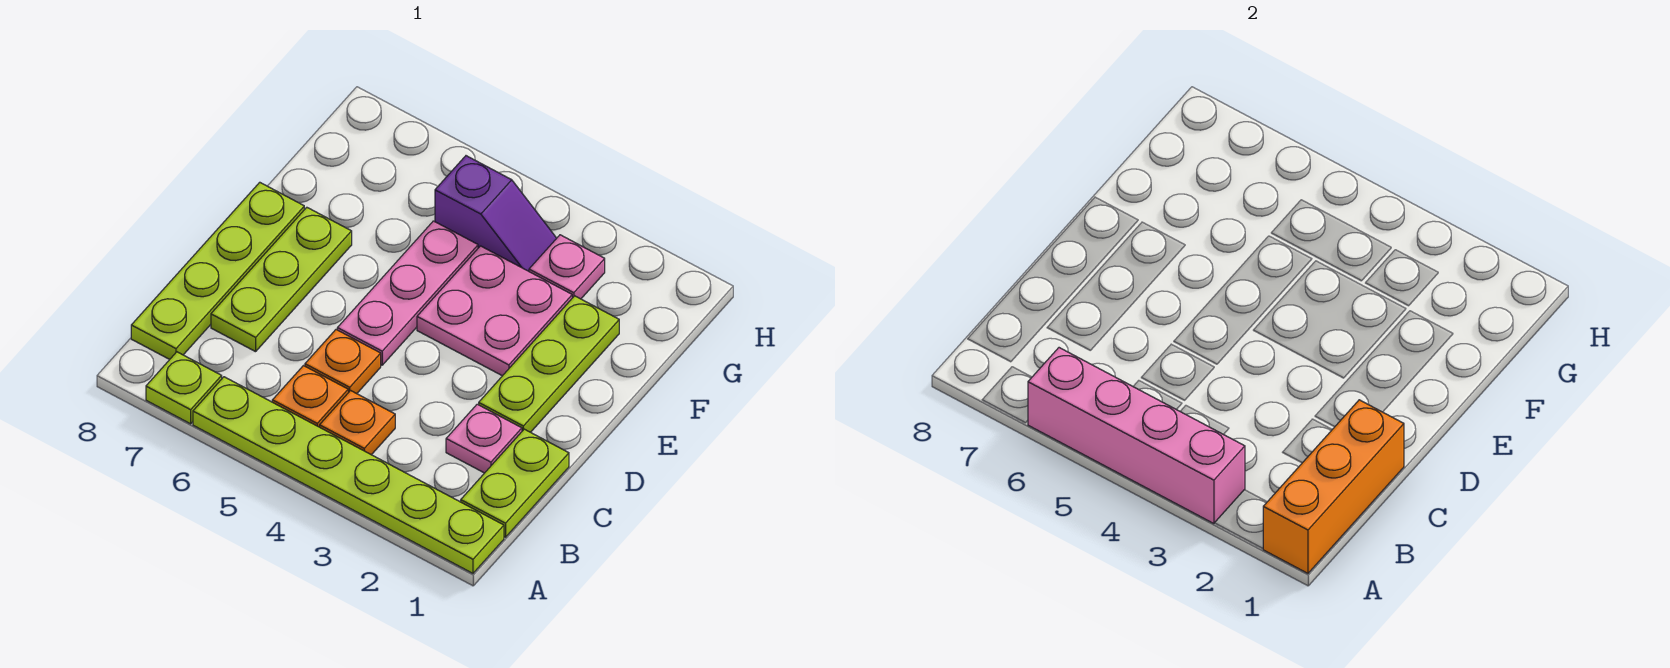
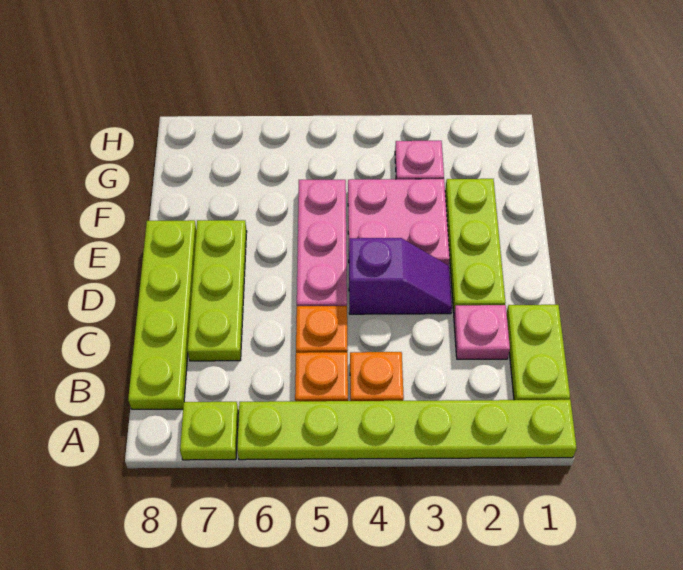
orange brick A1:C1 level 2 -> none
pink brick A3:A6 level 2 -> none
purple slope G4:G5 level 1 top 5 -> purple slope D3:D4 level 1 top 4

